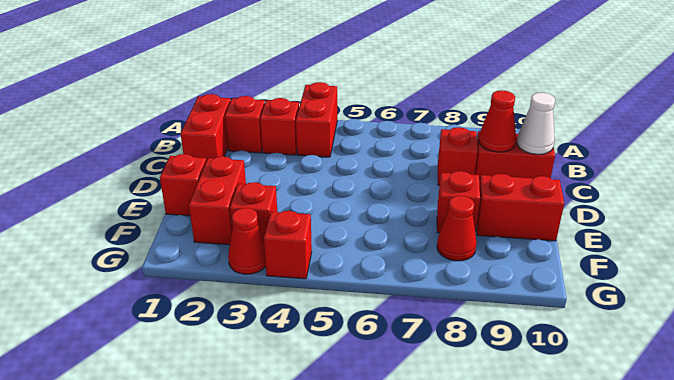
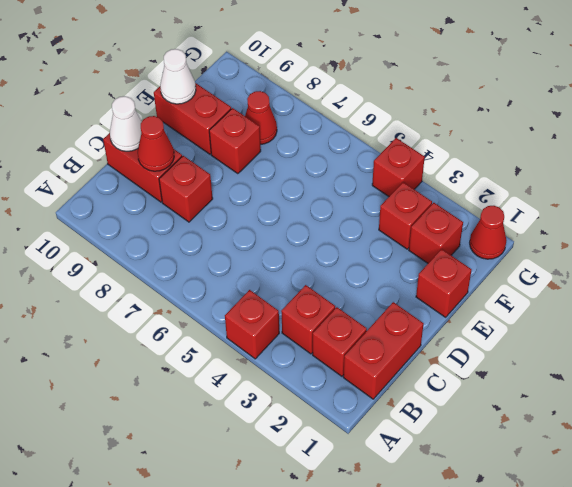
red brick A4:B4 level 1 -> red brick A4 level 1
red brick E2:F2 level 1 -> red brick F2 level 1
none -> white cone E10 level 2
red cone G3 level 1 -> red cone G1 level 1

